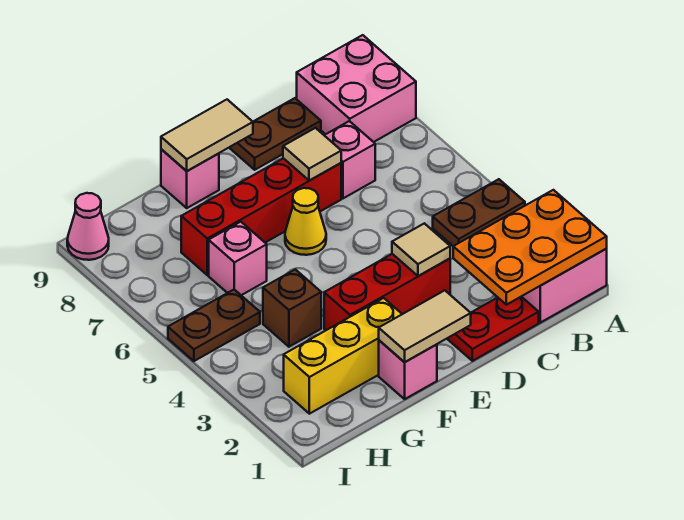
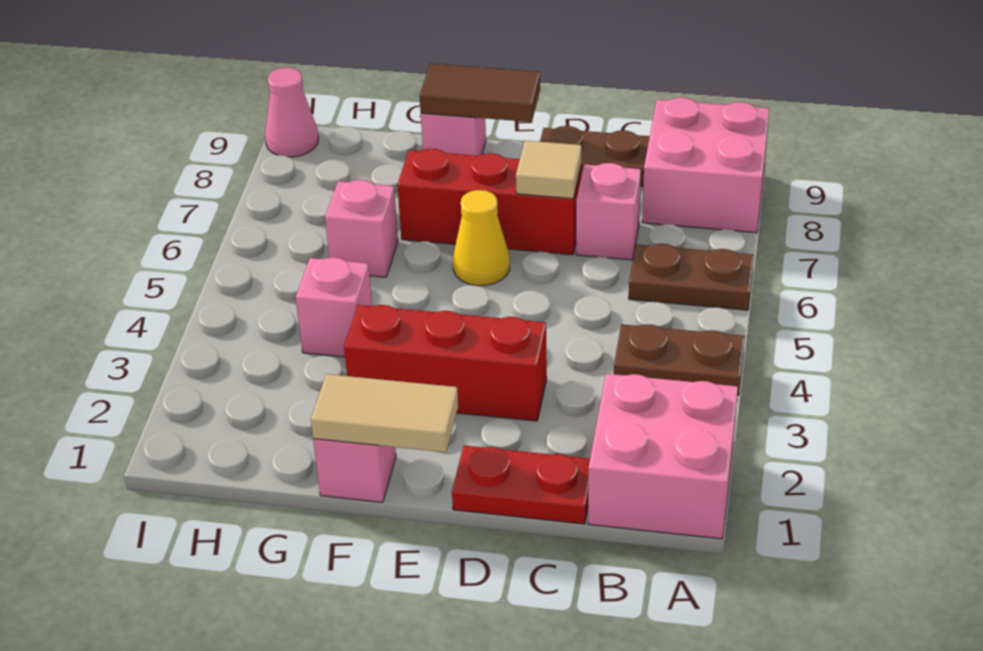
orange plate A1:C2 level 2 -> none
tan tile D3 level 2 -> none
red brick D7:G7 level 1 -> red brick D7:F7 level 1
tan tile E9:F9 level 2 -> brown tile E9:F9 level 2
yellow brick F2:H2 level 1 -> none
brown brick G4 level 1 -> pink brick G4 level 1
brown plate H5:I5 level 1 -> brown plate A6:B6 level 1

